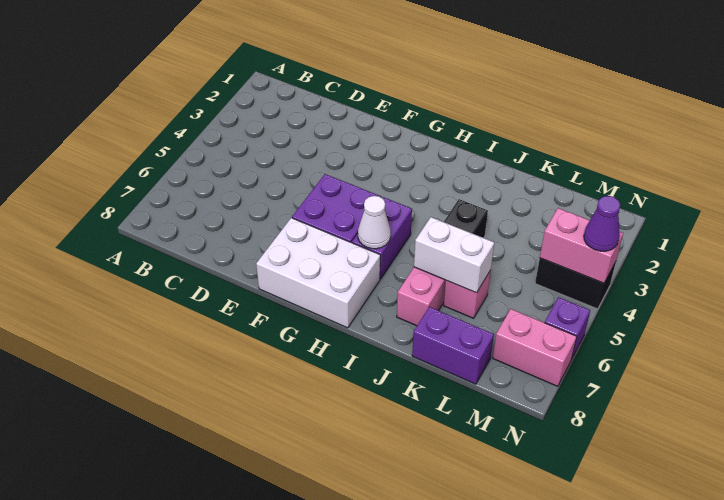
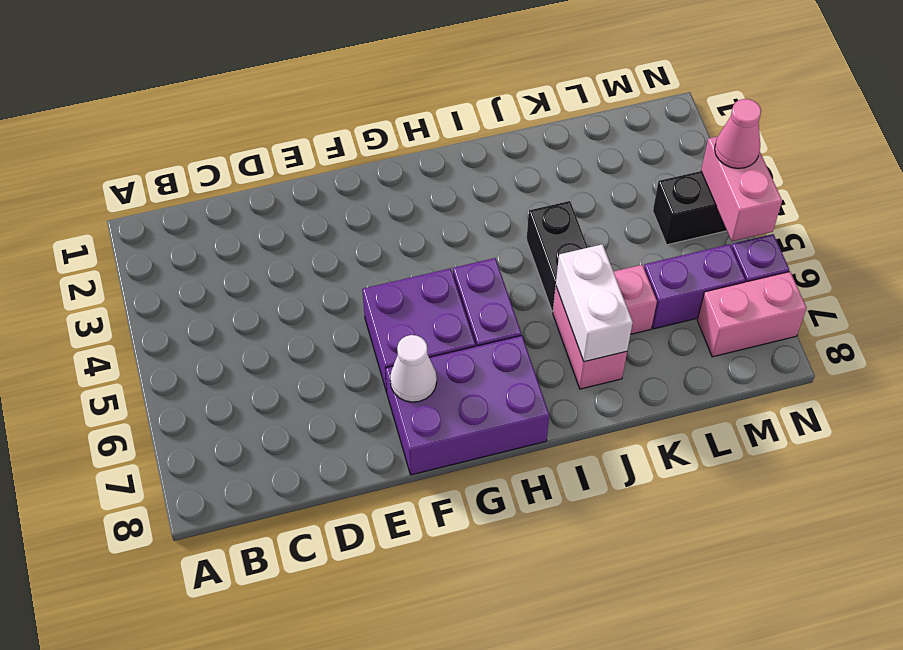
white brick F7:H8 level 1 -> purple brick F7:H8 level 1
white cone H6 level 2 -> white cone F7 level 2
white brick J6:K6 level 2 -> white brick J6:J7 level 2
purple brick K8:L8 level 1 -> purple brick L6:M6 level 1
pink brick M4:N4 level 2 -> pink brick N4:N5 level 2
purple cone N4 level 3 -> pink cone N4 level 3

